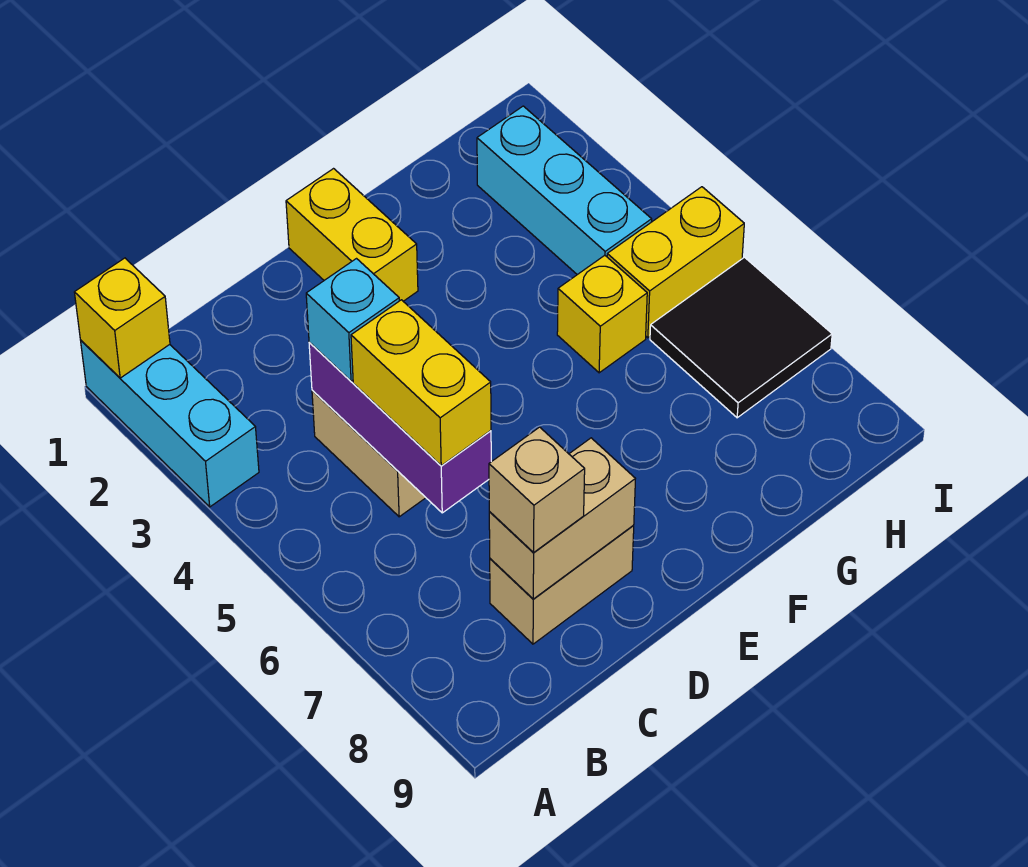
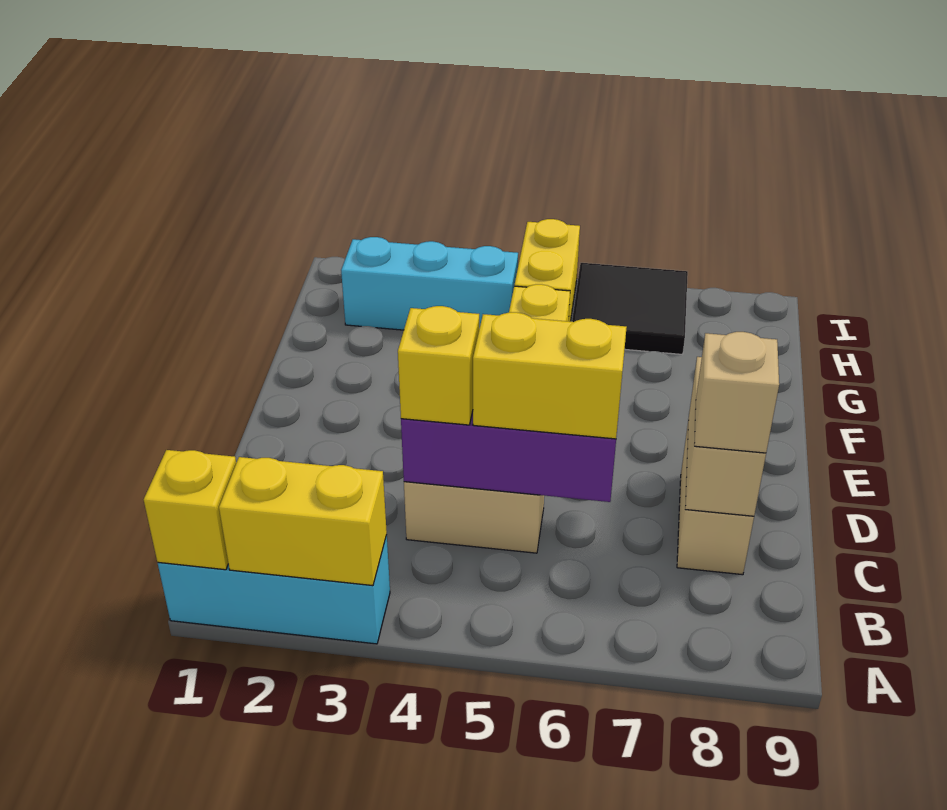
cyan brick C4 level 3 -> yellow brick C4 level 3
yellow brick E1:E2 level 1 -> yellow brick A2:A3 level 2

